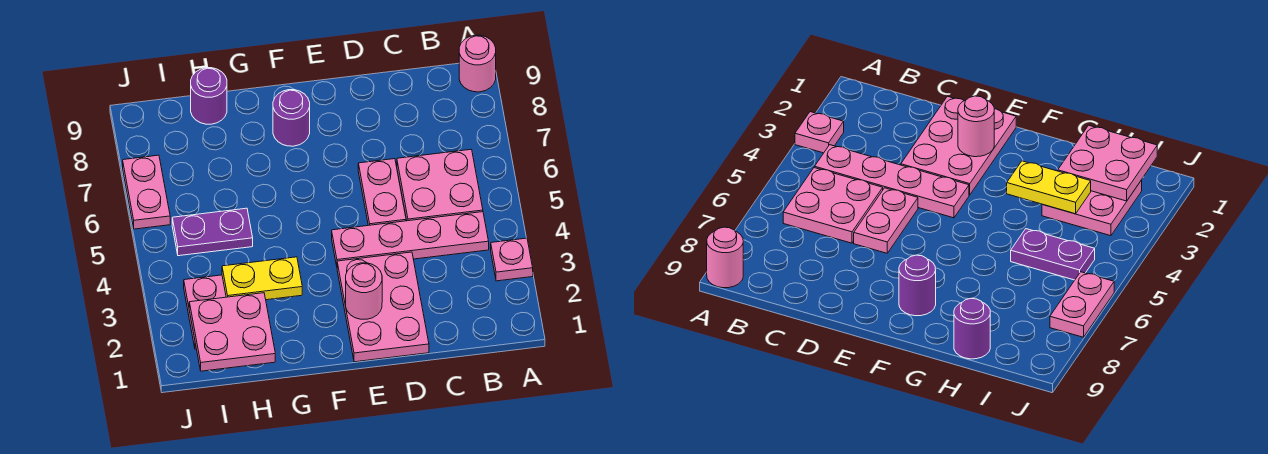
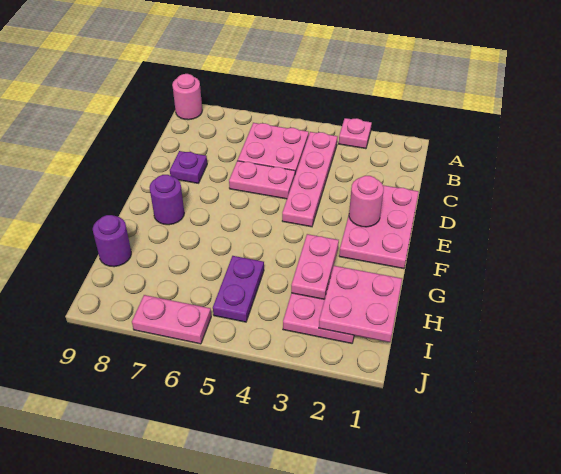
pink plate D1:E3 level 1 -> pink plate D1:F2 level 1
none -> purple plate D8 level 1
yellow plate G3:H3 level 2 -> pink plate G3:H3 level 2

